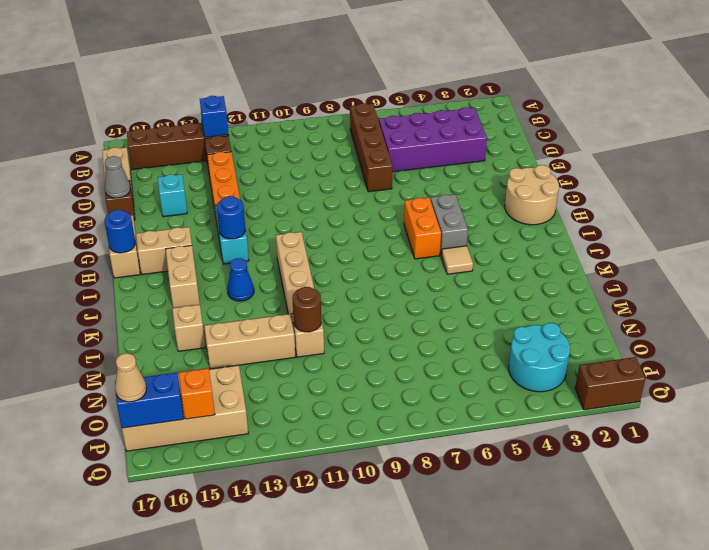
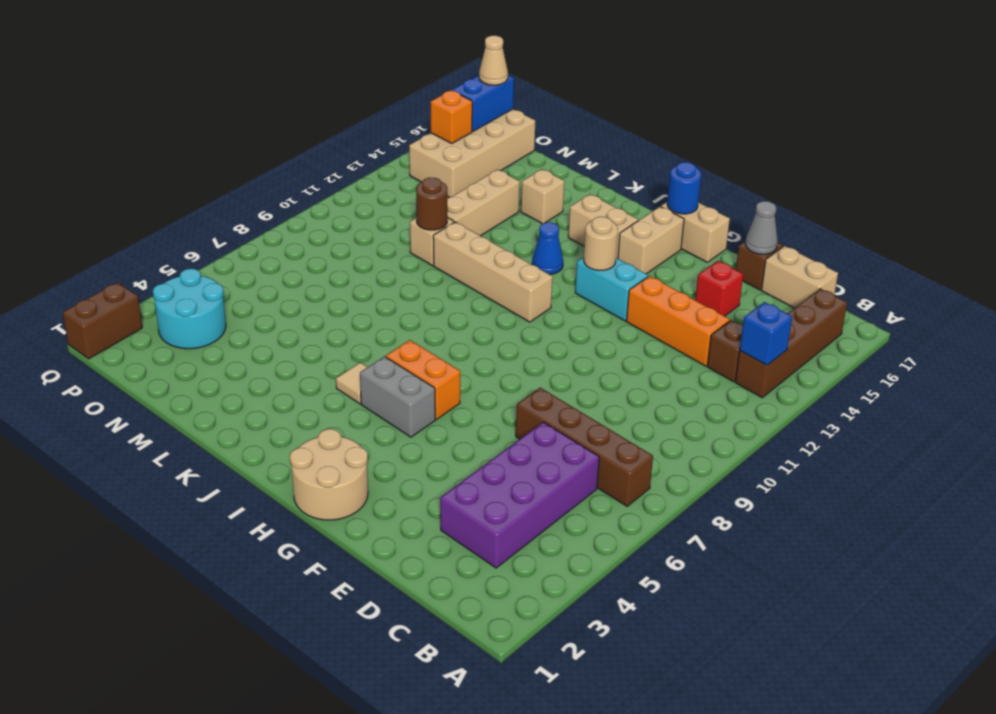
cyan brick E15 level 1 -> red brick E15 level 1
blue round brick H13 level 2 -> tan round brick H13 level 2

